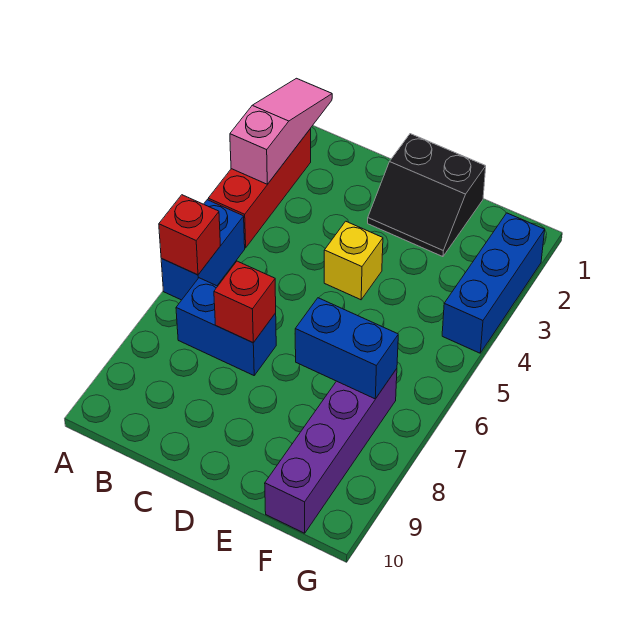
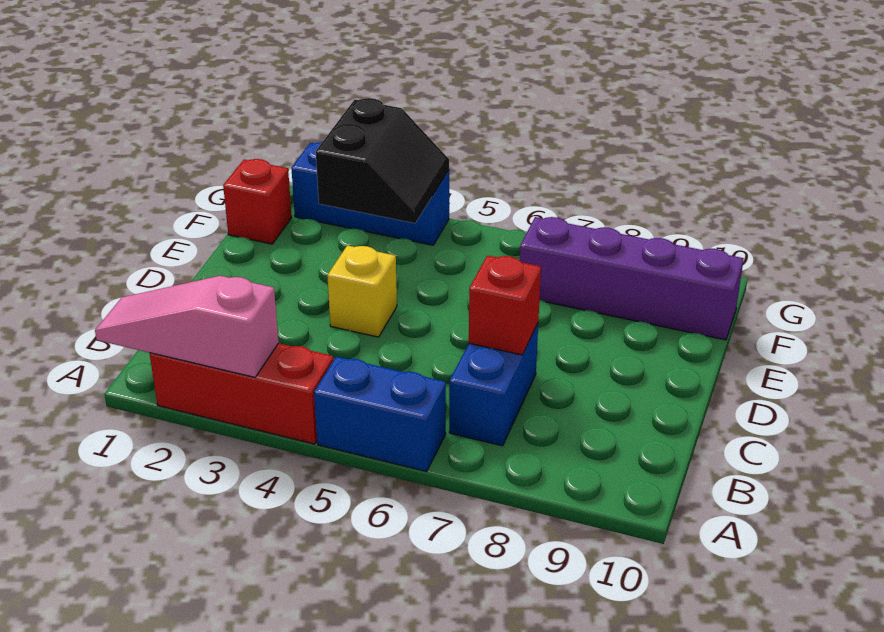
red brick A6 level 2 -> red brick F1 level 1
black slope D1:E2 level 1 top 1 -> black slope F3:G4 level 2 top 3
blue brick E7:F7 level 2 -> none

